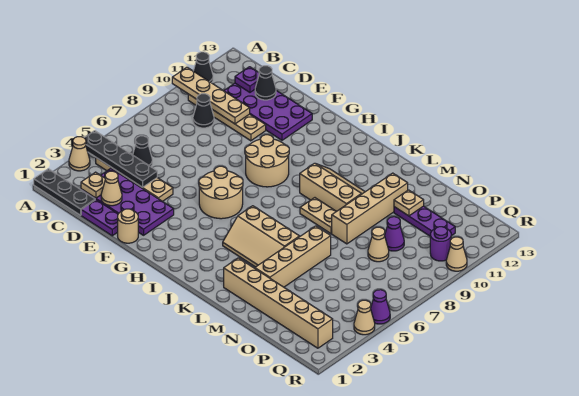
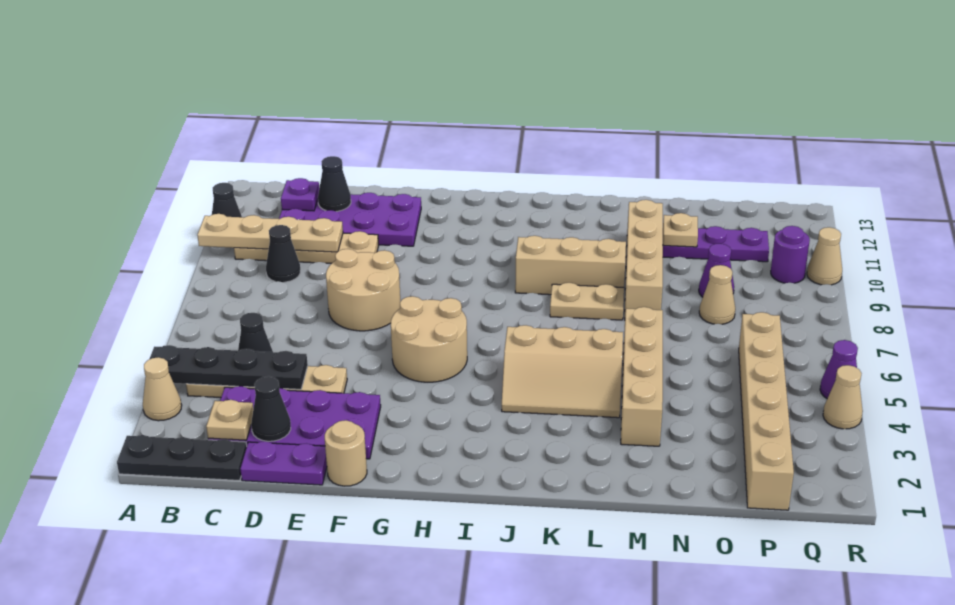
tan cone D2 level 2 -> black cone D2 level 2
tan round brick G8:H9 level 1 -> tan round brick E7:F8 level 1
tan brick L2:Q2 level 1 -> tan brick P1:P6 level 1

